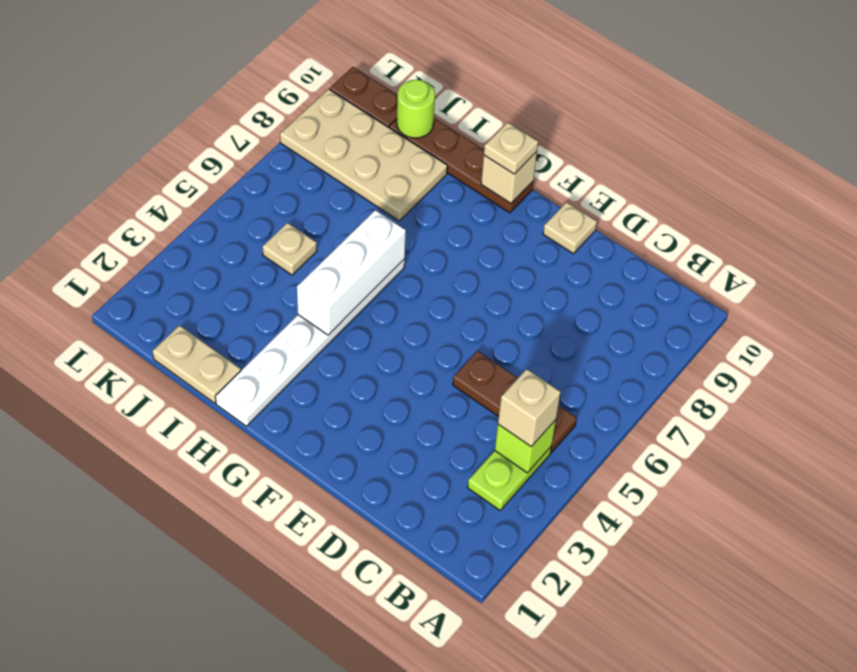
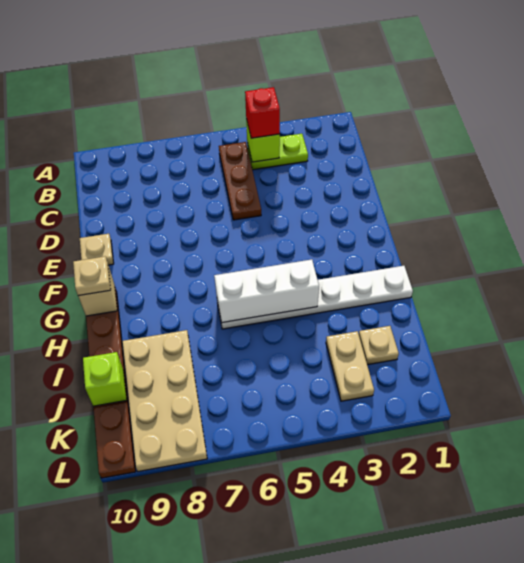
tan brick B4 level 3 -> red brick B4 level 3
tan plate I1:J1 level 1 -> tan plate J3:K3 level 1
tan plate J5 level 1 -> tan plate J2 level 1
lime round brick J10 level 2 -> lime brick J10 level 2

